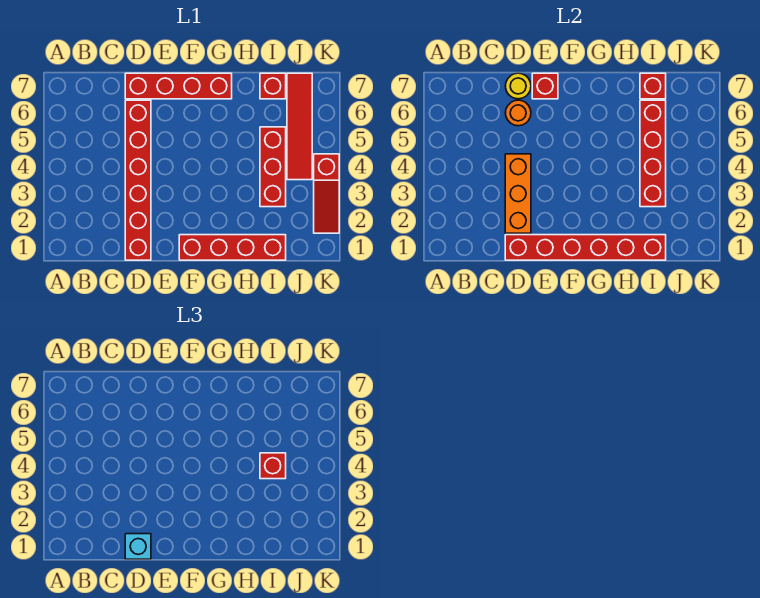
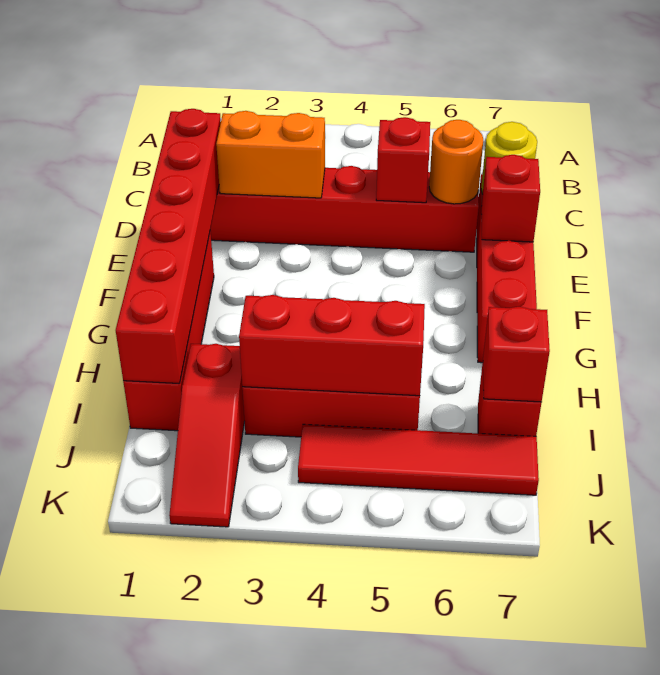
cyan brick D1 level 3 -> none
orange brick D2:D4 level 2 -> orange brick D2:D3 level 2
red brick I3:I6 level 2 -> red brick I3:I5 level 2
red brick I4 level 3 -> red brick D5 level 2
red slope K2:K4 level 1 top 4 -> red slope I2:K2 level 1 top I

